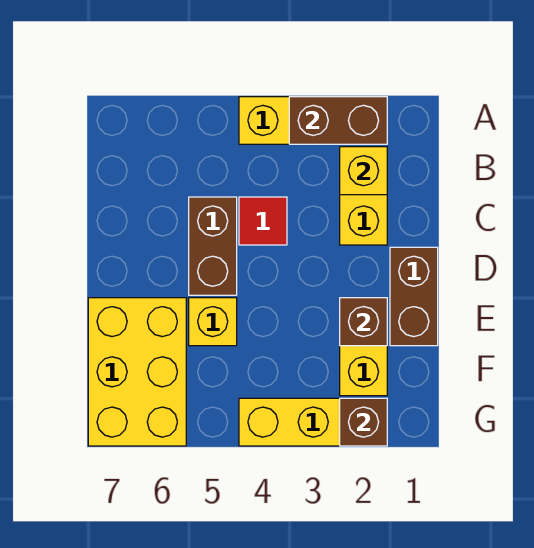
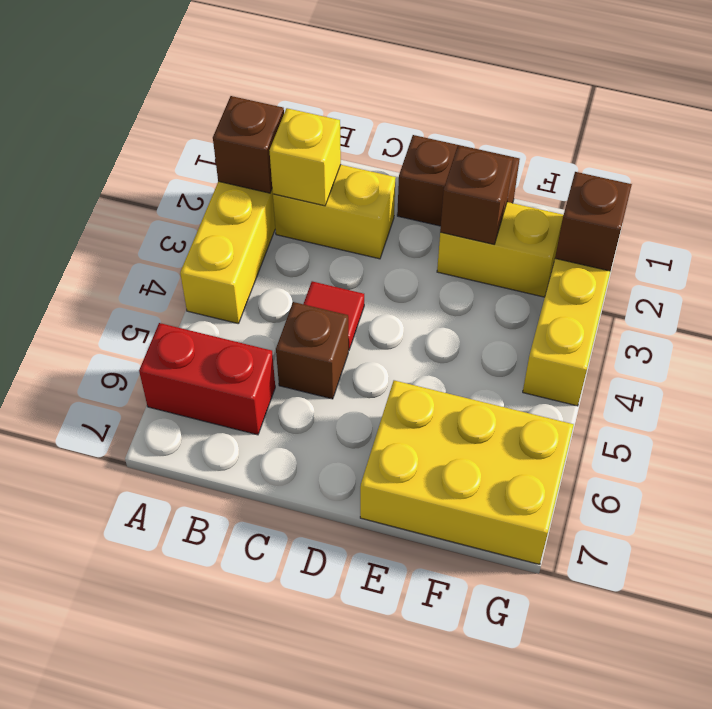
brown brick A2:A3 level 2 -> brown brick A2 level 2
none -> red brick A6:B6 level 1
brown brick C5:D5 level 1 -> brown brick C5 level 1
yellow brick E5 level 1 -> none

